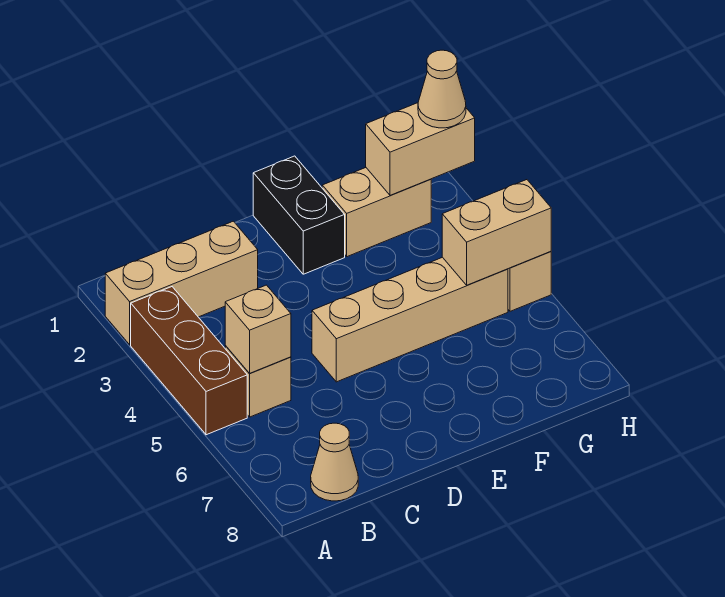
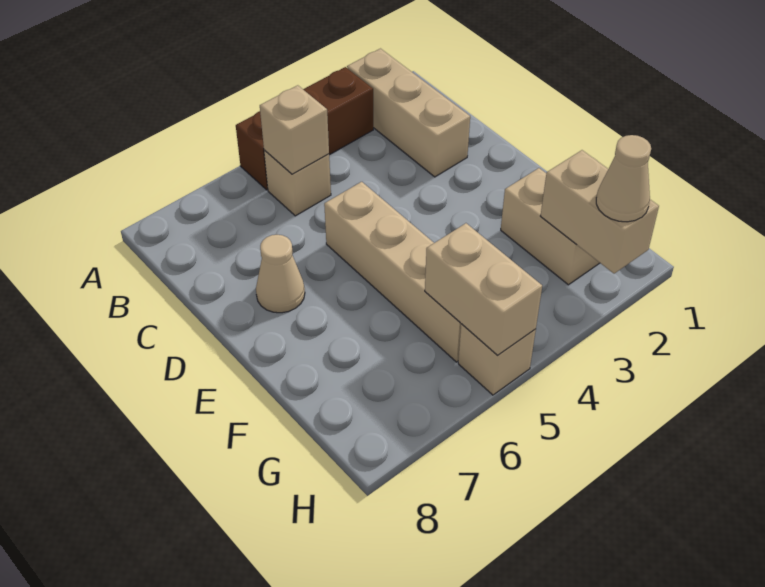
tan cone B8 level 1 -> tan cone D7 level 1
black brick E1:E2 level 1 -> none

